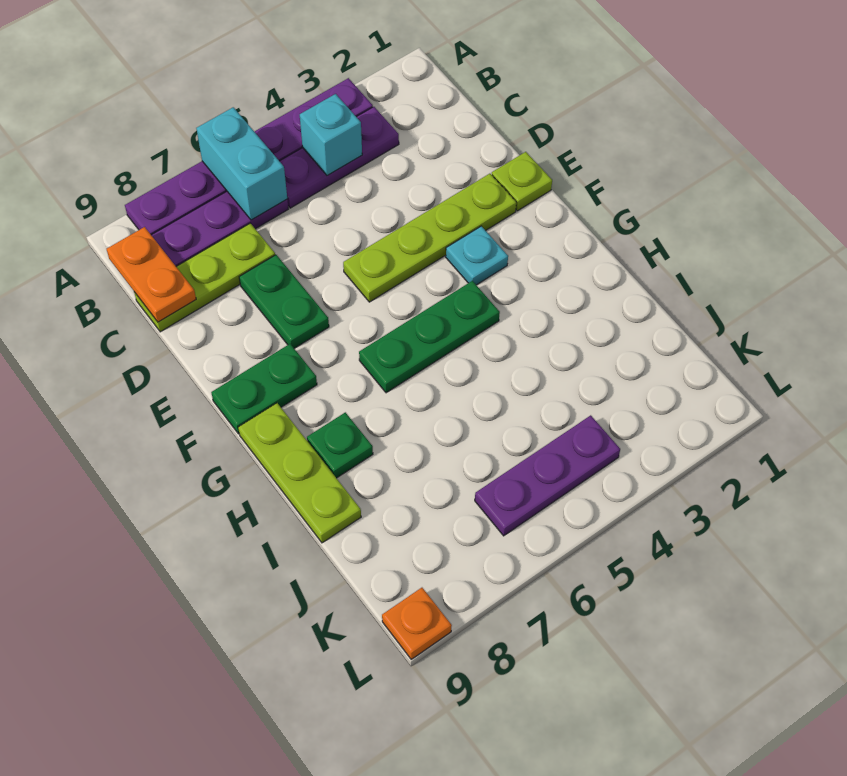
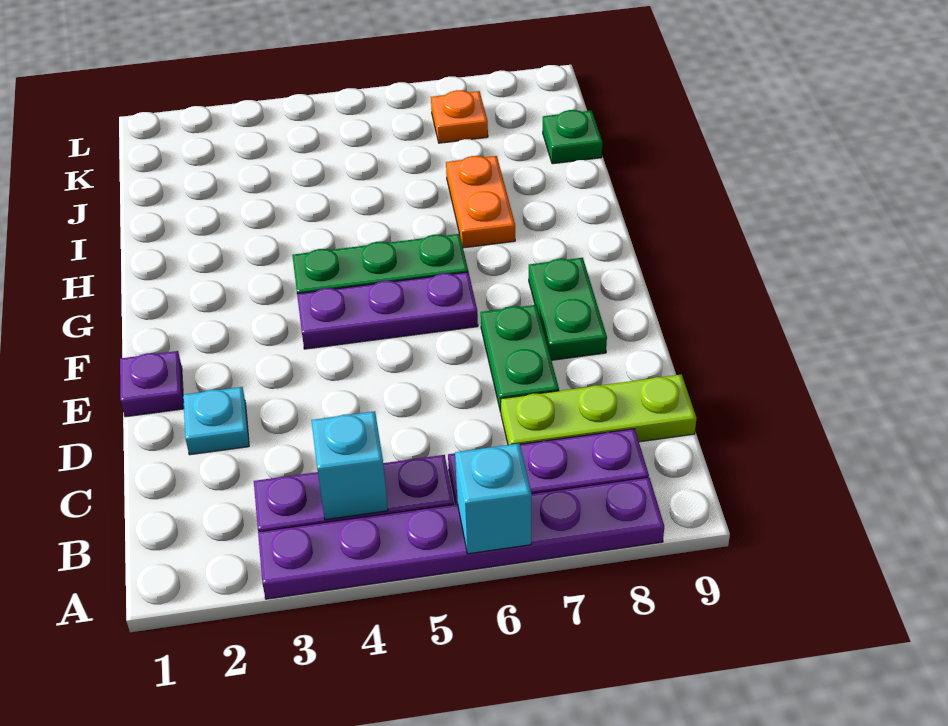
cyan brick A6:B6 level 2 -> cyan brick A6 level 2
orange plate B9:C9 level 2 -> orange plate H7:I7 level 1
lime plate E1 level 1 -> purple plate E1 level 1
lime plate E2:E5 level 1 -> none
cyan plate F3 level 1 -> cyan plate D2 level 1
green plate F8:F9 level 1 -> green plate E8:F8 level 1
lime plate G9:I9 level 1 -> none
green plate H8 level 1 -> green plate J9 level 1
purple plate K4:K6 level 1 -> purple plate F4:F6 level 1
orange plate L9 level 1 -> orange plate K7 level 1

